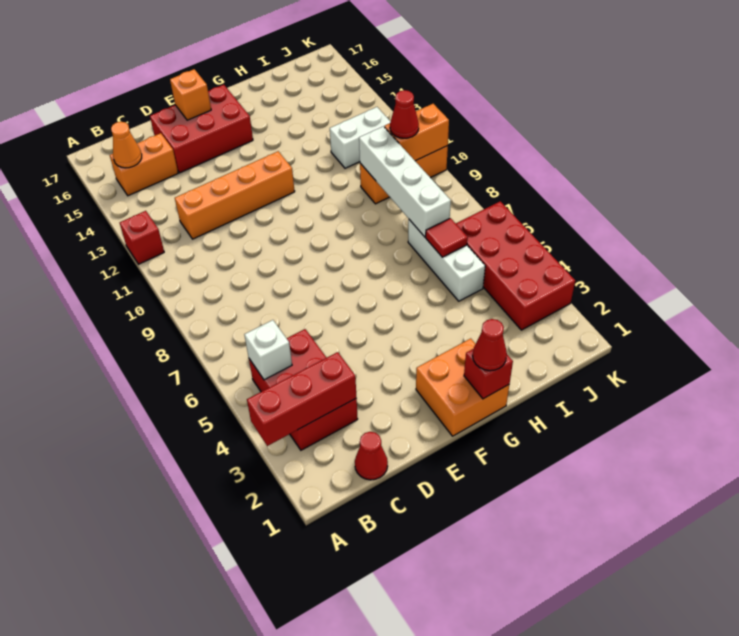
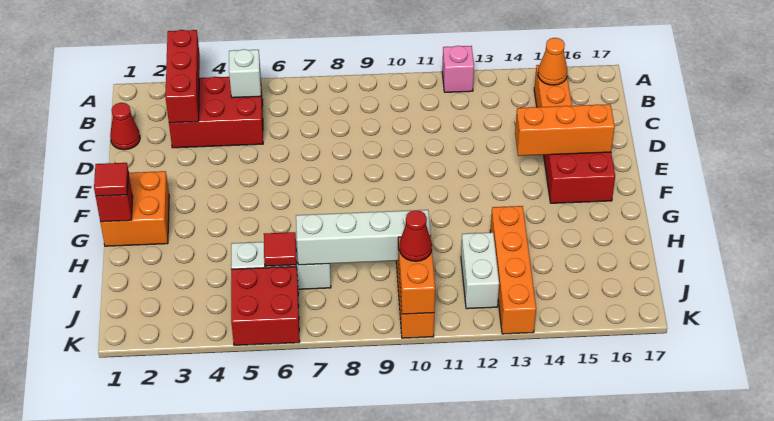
red brick A12 level 1 -> pink brick A12 level 1
orange brick C12:F12 level 1 -> orange brick H13:K13 level 1
orange brick E16 level 2 -> orange brick E14:E16 level 2
red cone G1 level 3 -> red tile G1 level 3
red brick J3:K6 level 1 -> red brick J5:K6 level 1

